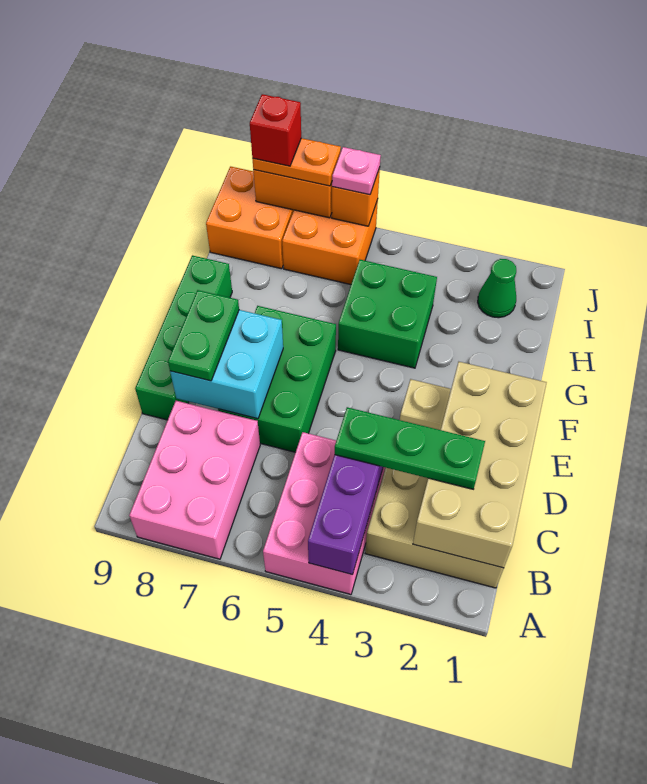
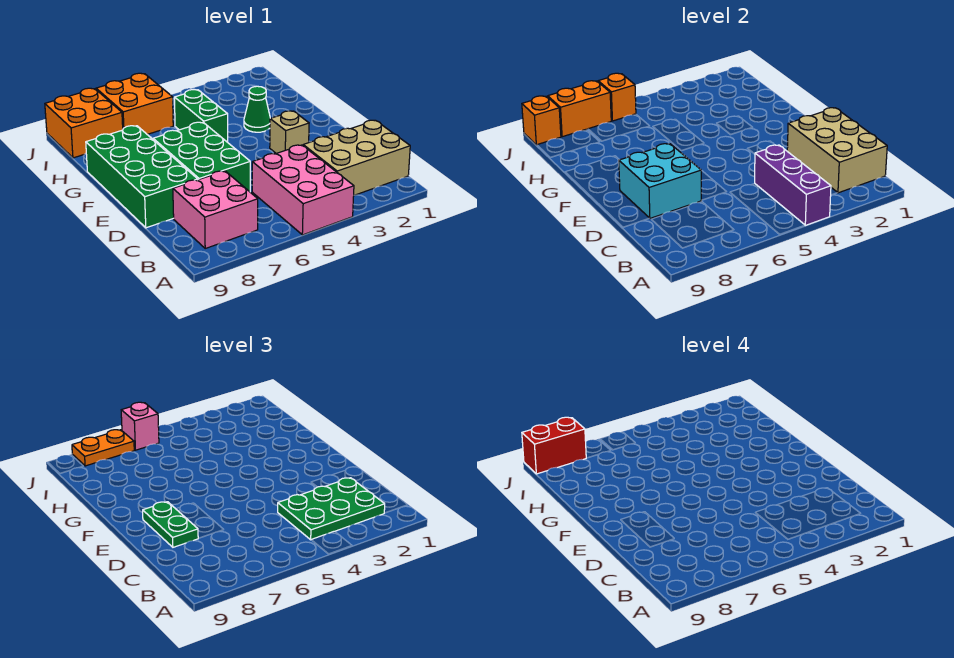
pink brick A7:C8 level 1 -> pink brick B7:C8 level 1
tan brick B1:E2 level 2 -> tan brick B1:D2 level 2
green plate C2:C4 level 3 -> green plate B2:C4 level 3
green brick D9:G9 level 1 -> green brick D8:G9 level 1
green brick G4:H5 level 1 -> green brick G5:H5 level 1
green cone I2 level 1 -> green cone G3 level 1
pink plate J6 level 3 -> pink brick J6 level 3
red brick J8 level 4 -> red brick J8:J9 level 4
none -> orange brick J9 level 2

